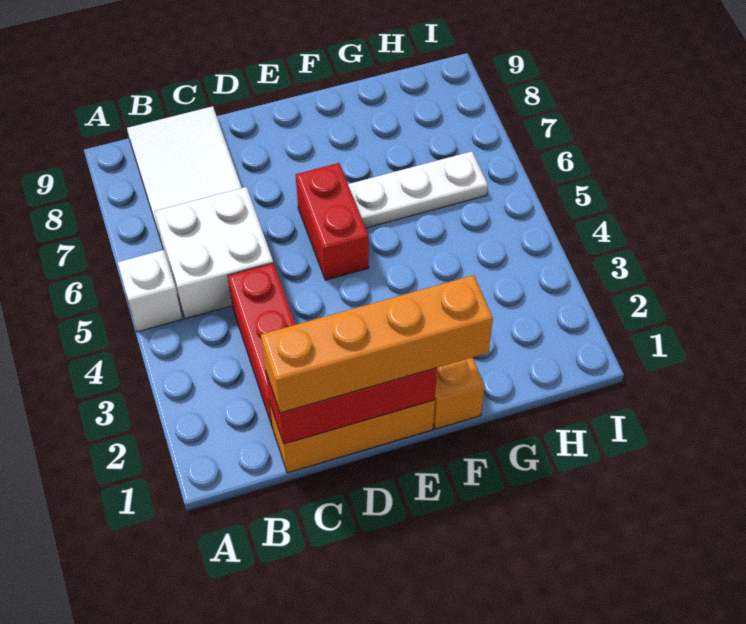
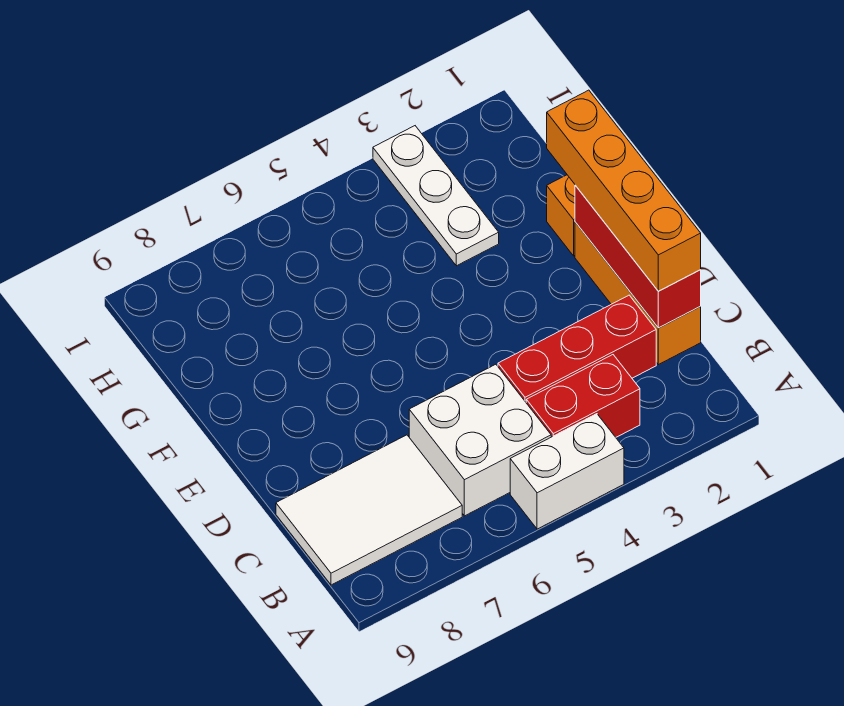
white brick A5 level 1 -> white brick A4:A5 level 1
red brick E5:E6 level 1 -> red brick B3:B4 level 1
white plate F6:H6 level 1 -> white plate G3:I3 level 1

